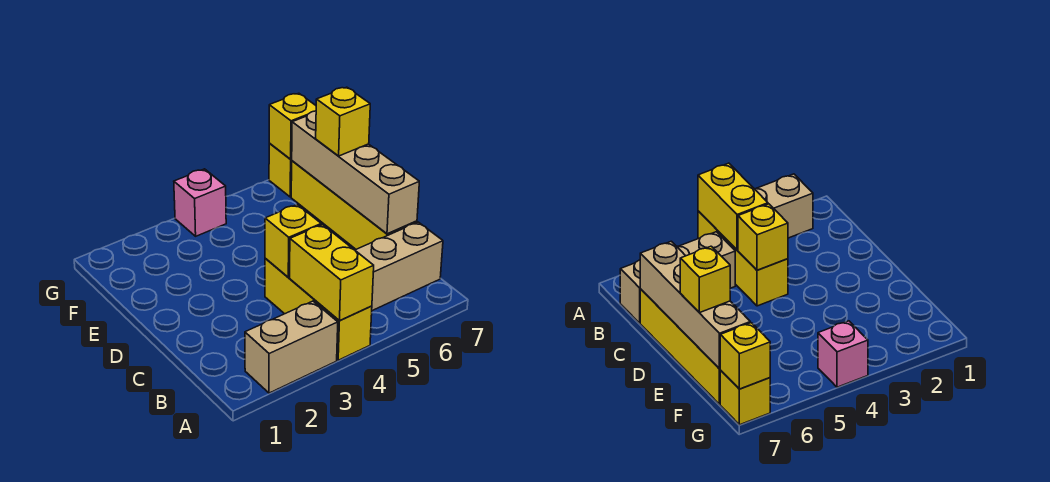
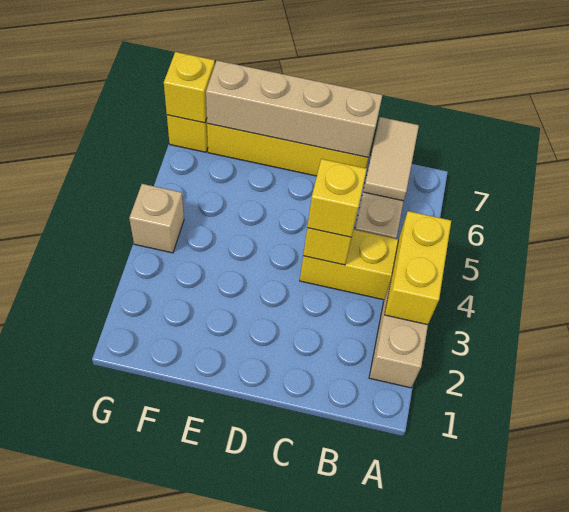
yellow brick A4:B4 level 2 -> yellow brick A3:A4 level 2
none -> tan tile B6:B7 level 2
yellow brick E7 level 3 -> yellow brick C4 level 3
pink brick G4 level 1 -> tan brick G4 level 1

